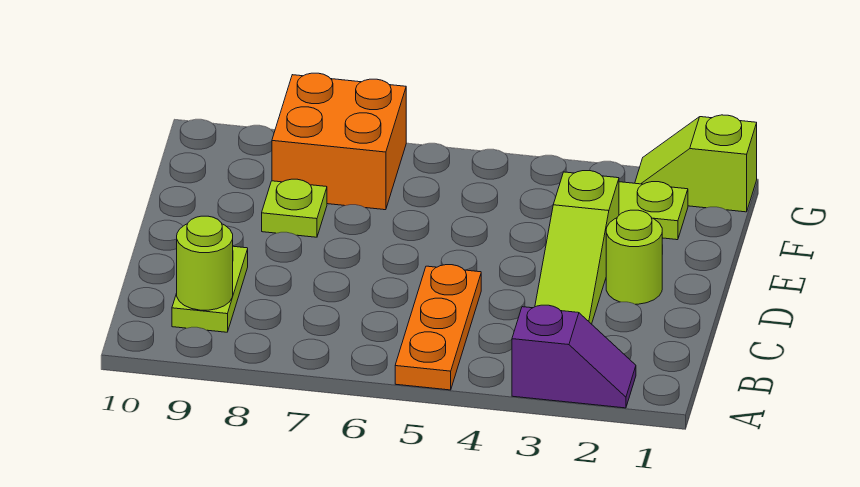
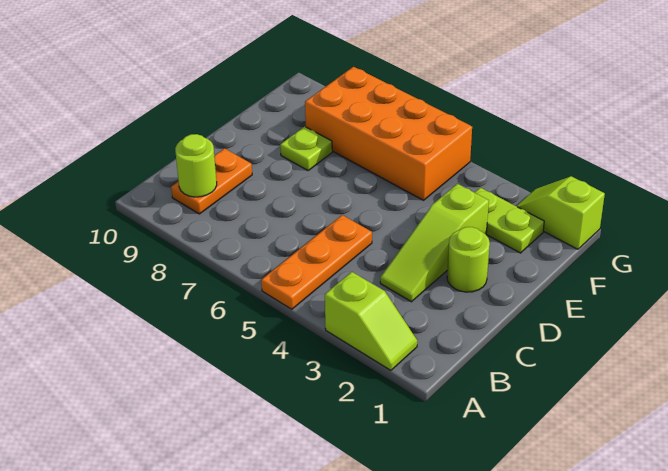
purple slope A2:A3 level 1 top 3 -> lime slope A2:A3 level 1 top 3
lime plate B9:C9 level 1 -> orange plate B9:C9 level 1
orange brick F7:G8 level 1 -> orange brick F5:G8 level 1

